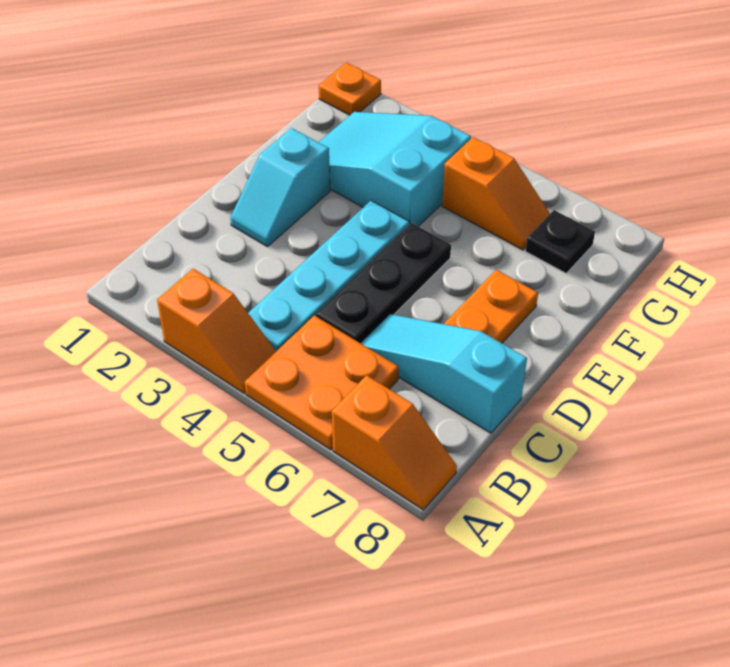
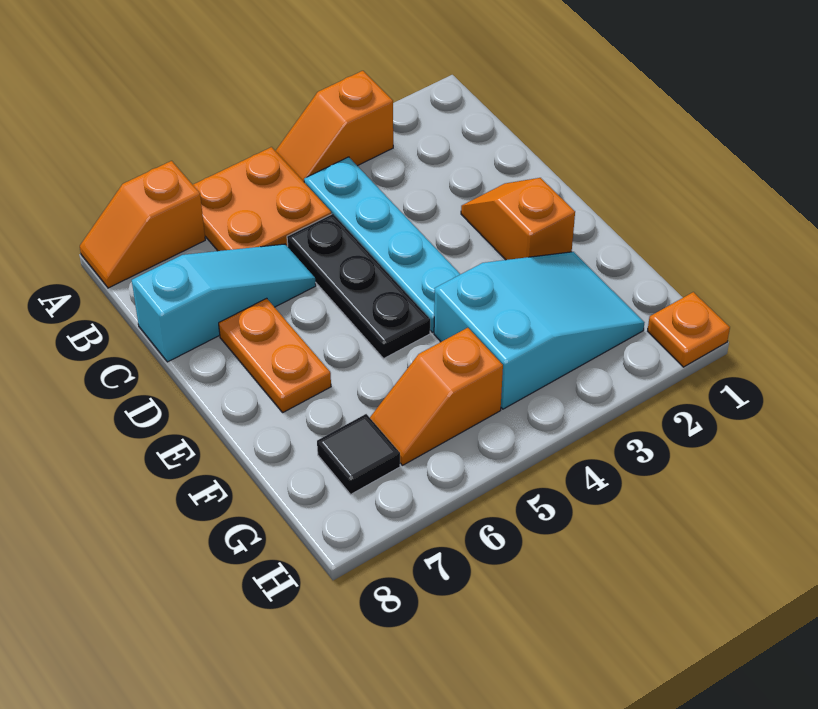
cyan slope D2:E2 level 1 top E -> orange slope D2:E2 level 1 top E
black plate G7 level 1 -> black tile G7 level 1

